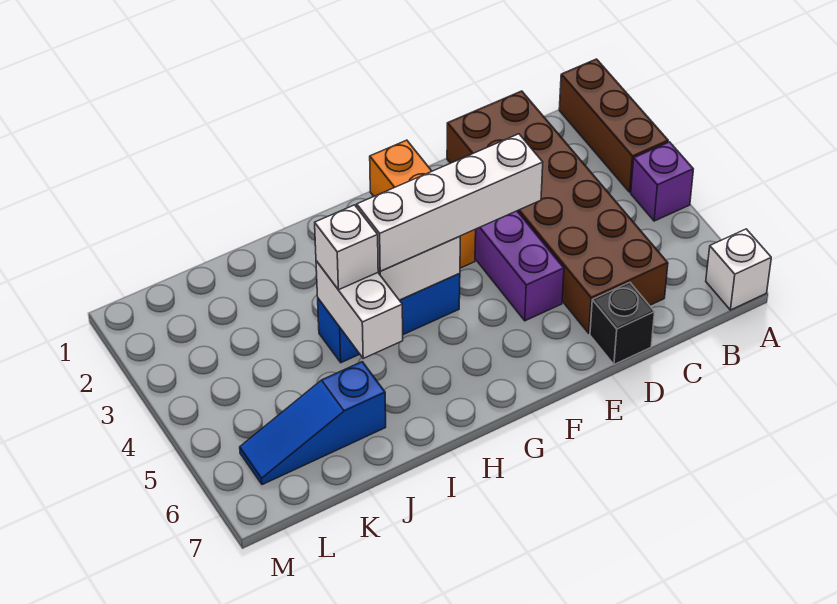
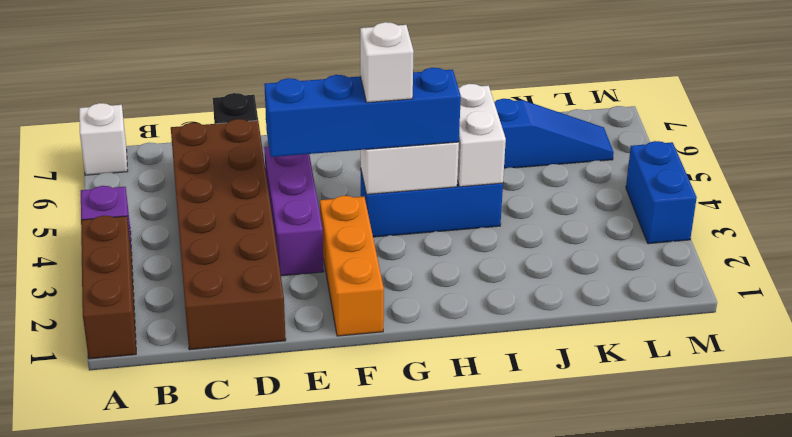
white brick E4:H4 level 3 -> blue brick E4:H4 level 3
white brick I4 level 3 -> white brick G4 level 4
none -> blue brick M3:M4 level 1

